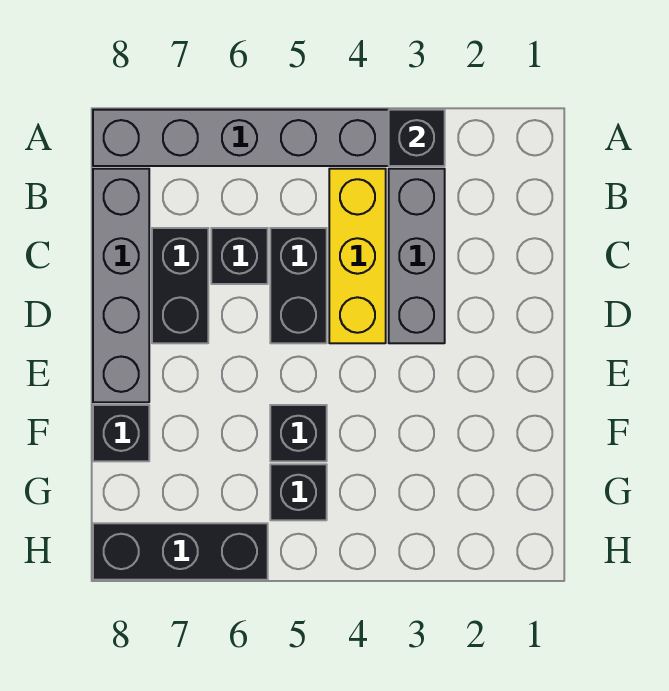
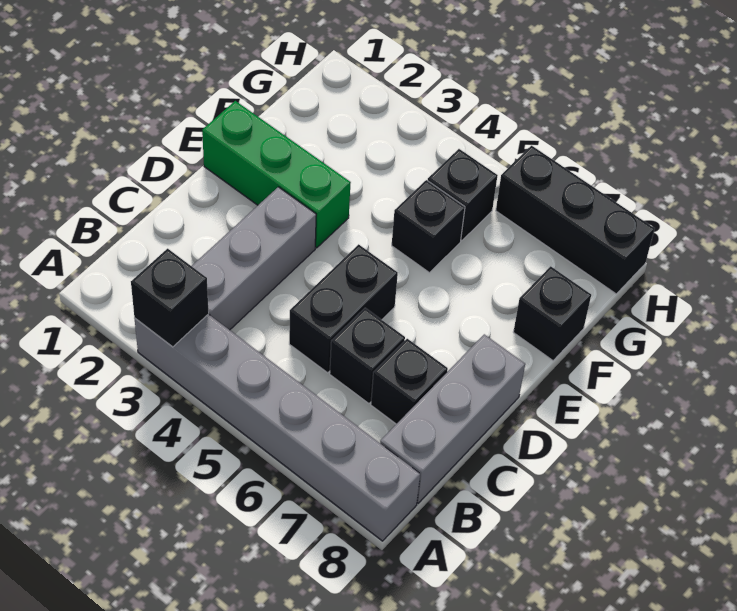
yellow brick B4:D4 level 1 -> none
grey brick B8:E8 level 1 -> grey brick B8:D8 level 1
black brick C7:D7 level 1 -> black brick C7 level 1
none -> green brick E1:E3 level 1

